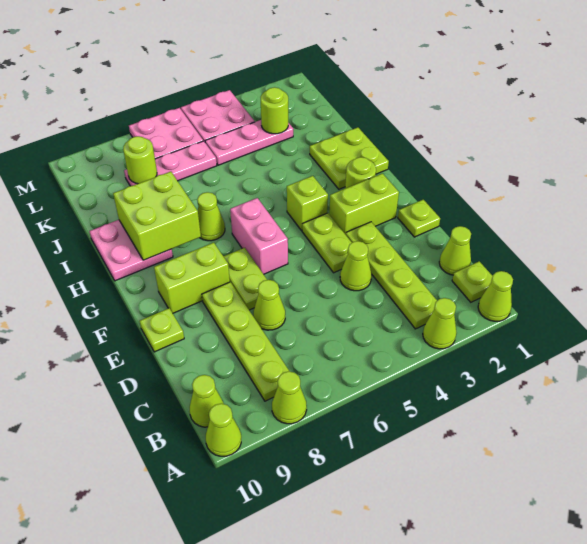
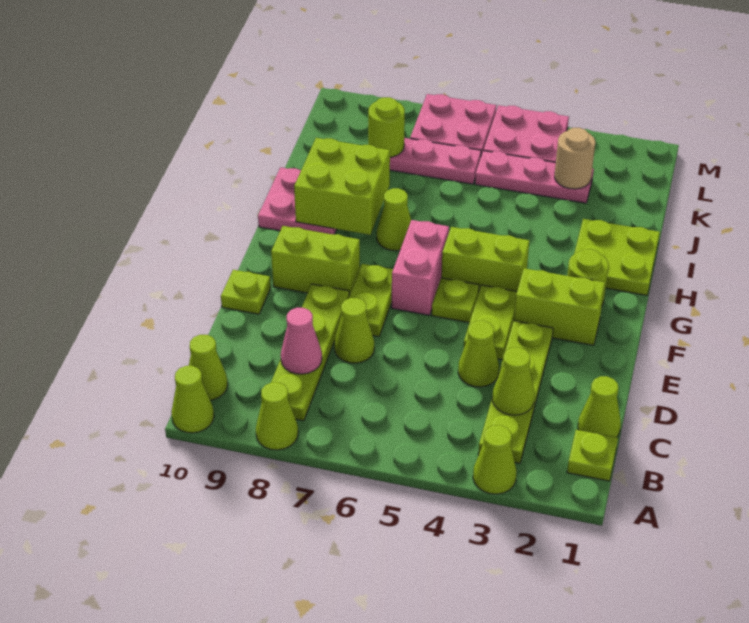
lime cone A1 level 1 -> lime cone C3 level 2
none -> pink cone C8 level 2
lime plate E1 level 1 -> lime plate F5 level 1
lime brick G4 level 1 -> lime brick G4:G5 level 1
lime round brick K3 level 2 -> tan round brick K3 level 2

